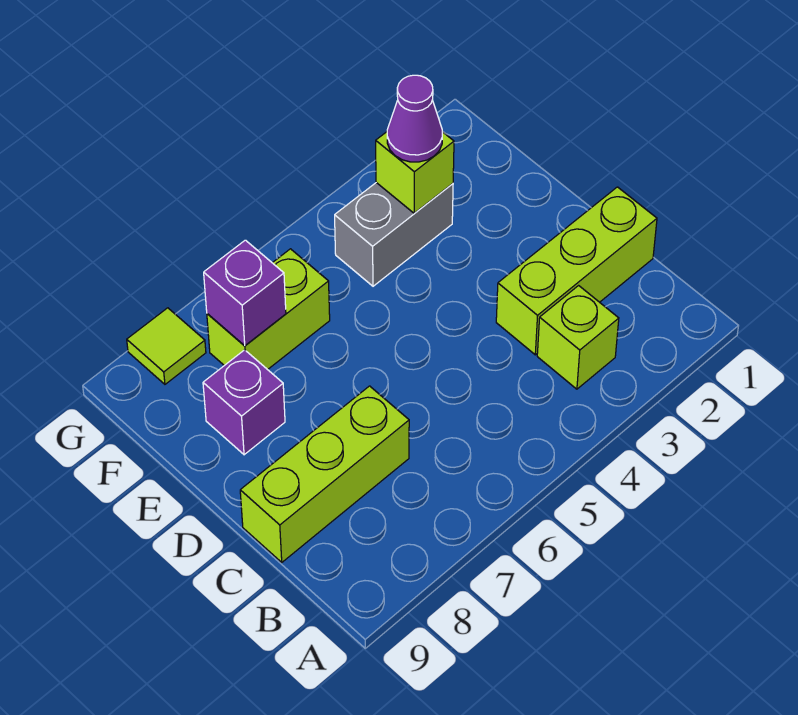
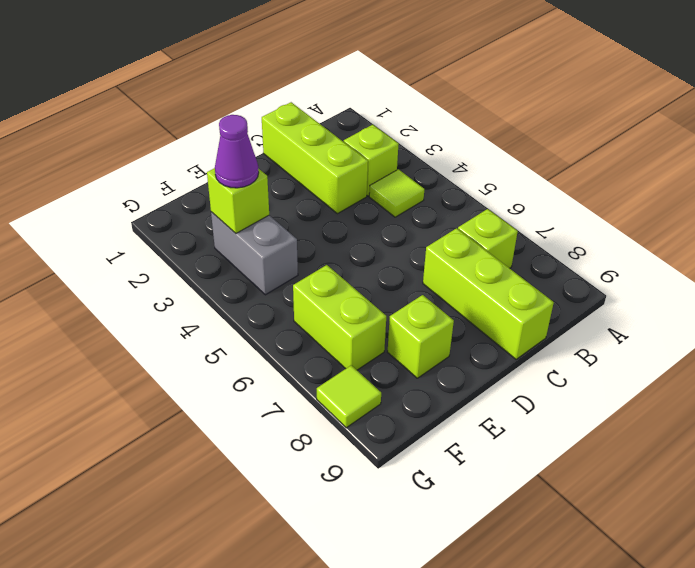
none -> lime tile B4 level 1
none -> lime brick B7 level 1
purple brick E8 level 1 -> lime brick E8 level 1
purple brick F7 level 2 -> none

